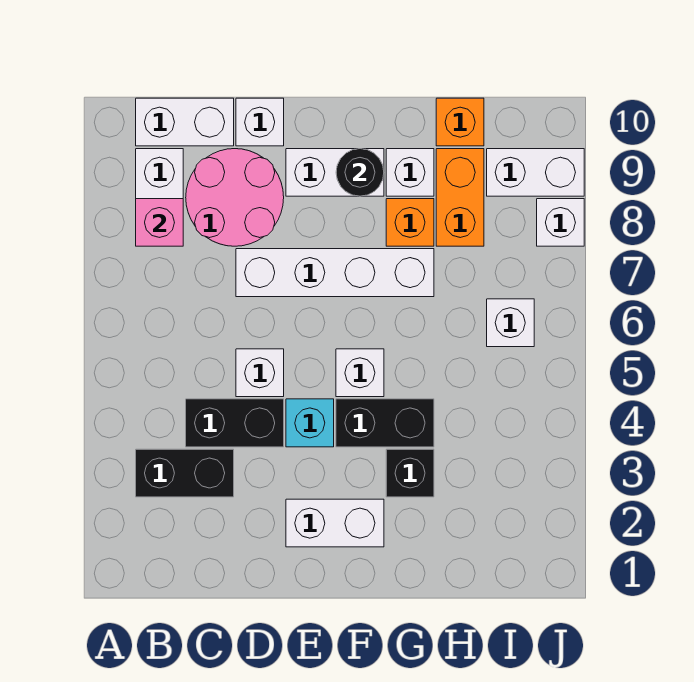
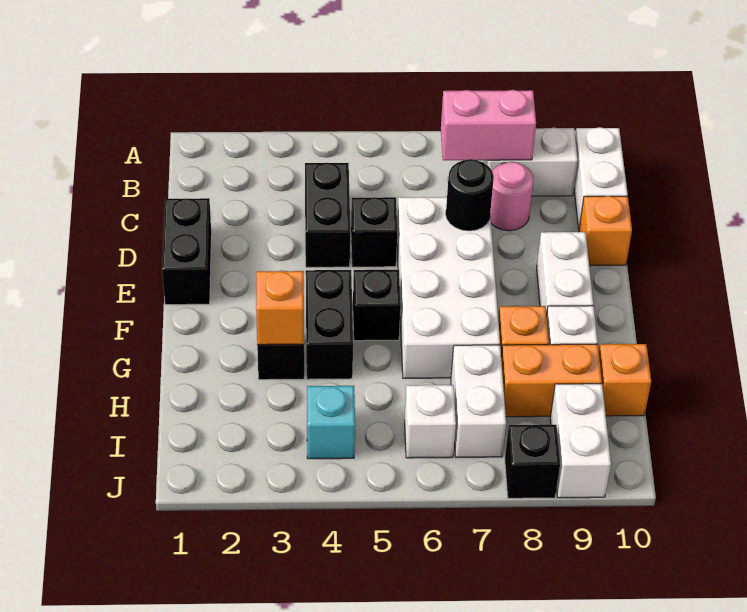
black brick B3:C3 level 1 -> black brick D1:E1 level 1
pink brick B8 level 2 -> pink brick B7:B8 level 2
pink round brick C8:D9 level 1 -> pink round brick C8 level 1
white brick D5 level 1 -> black brick D5 level 1
white brick D7:G7 level 1 -> white brick D6:G7 level 1
white brick D10 level 1 -> orange brick D10 level 1
white brick E2:F2 level 1 -> white brick H7:I7 level 1
cyan brick E4 level 1 -> cyan brick I4 level 1
white brick F5 level 1 -> black brick F5 level 1
black round brick F9 level 2 -> black round brick D7 level 2
none -> orange brick G3 level 2
white brick J8 level 1 -> black brick J8 level 1

